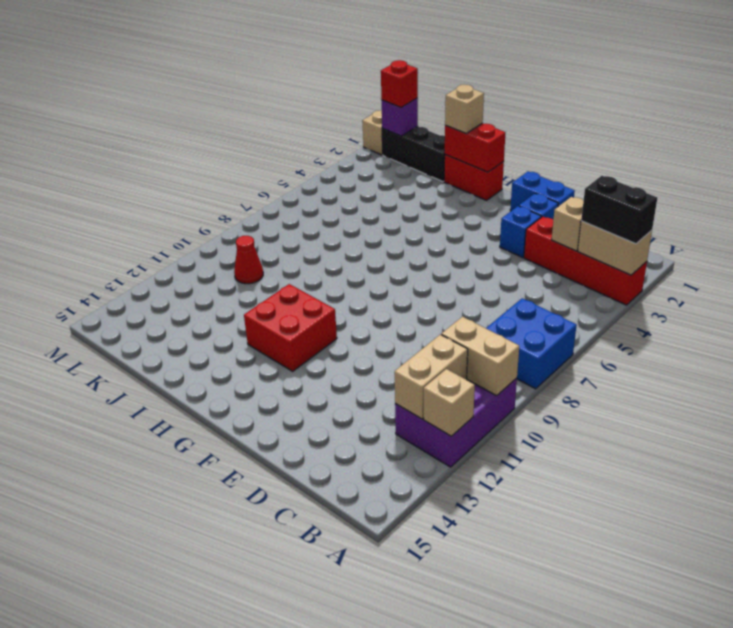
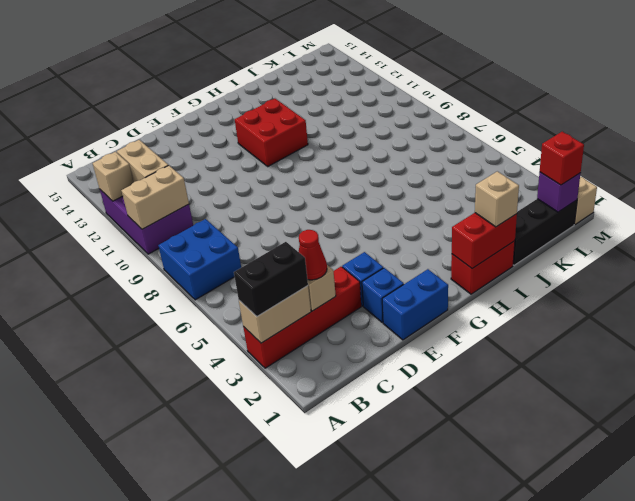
red cone K10 level 1 -> red cone C3 level 3

